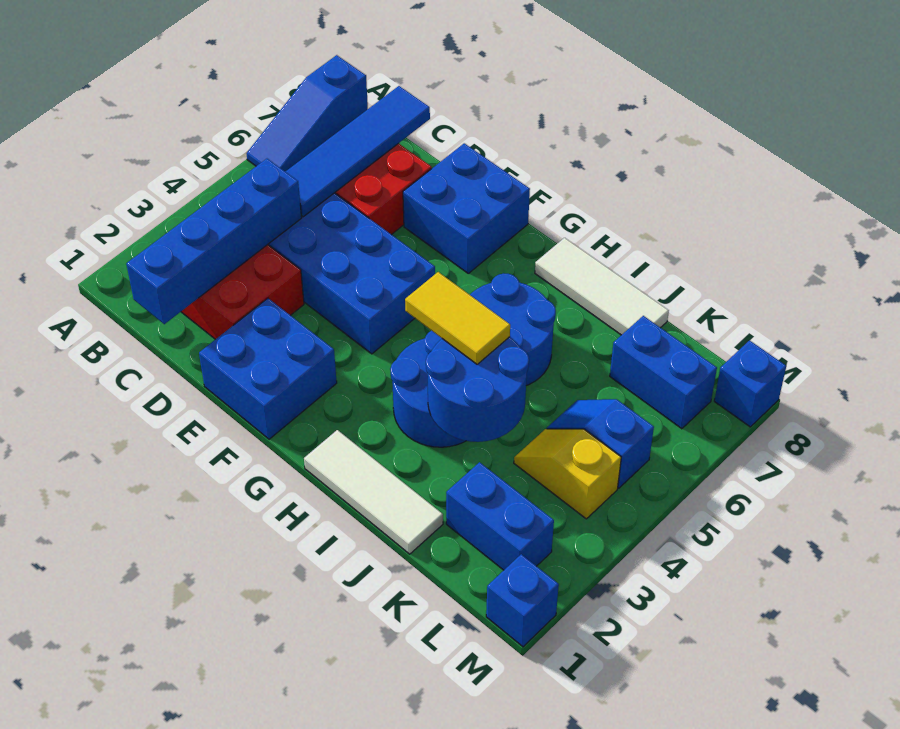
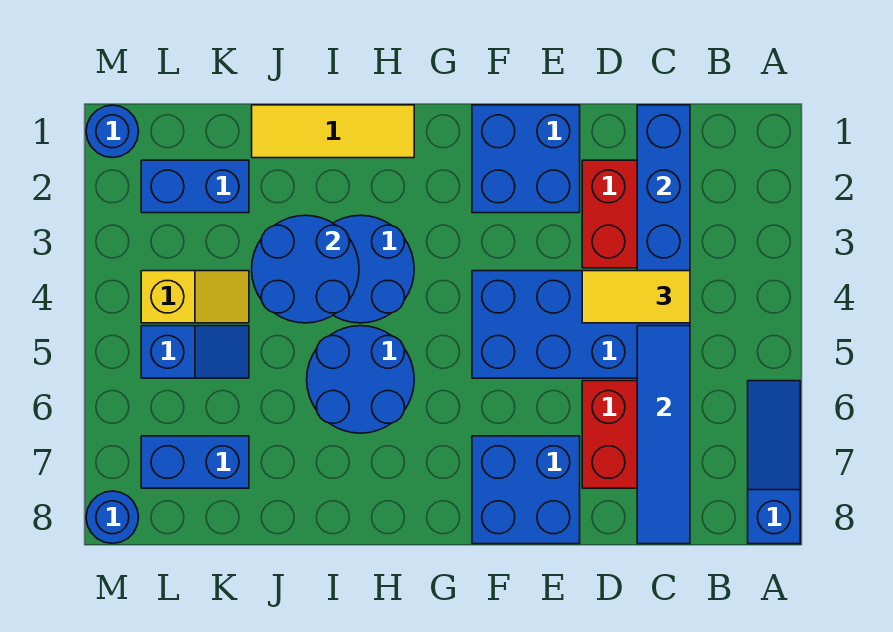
white tile H1:J1 level 1 -> yellow tile H1:J1 level 1
yellow tile H4:I4 level 3 -> yellow tile C4:D4 level 3
white tile H8:J8 level 1 -> none
blue brick M1 level 1 -> blue round brick M1 level 1
blue brick M8 level 1 -> blue round brick M8 level 1

